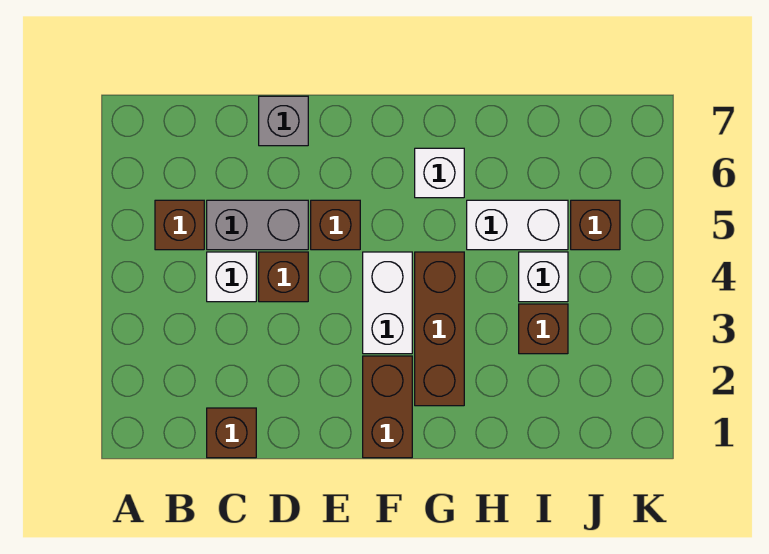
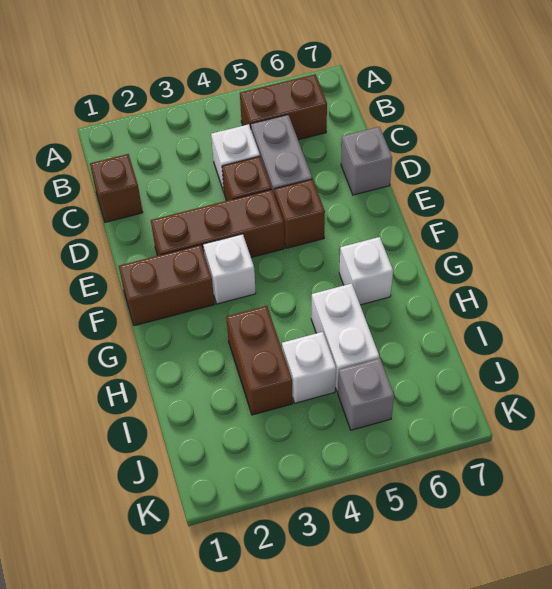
brown brick B5 level 1 -> brown brick B5:B6 level 1
white brick F3:F4 level 1 -> white brick F3 level 1
brown brick G2:G4 level 1 -> brown brick E2:E4 level 1
brown brick I3 level 1 -> brown brick H3:I3 level 1
brown brick J5 level 1 -> grey brick J5 level 1

